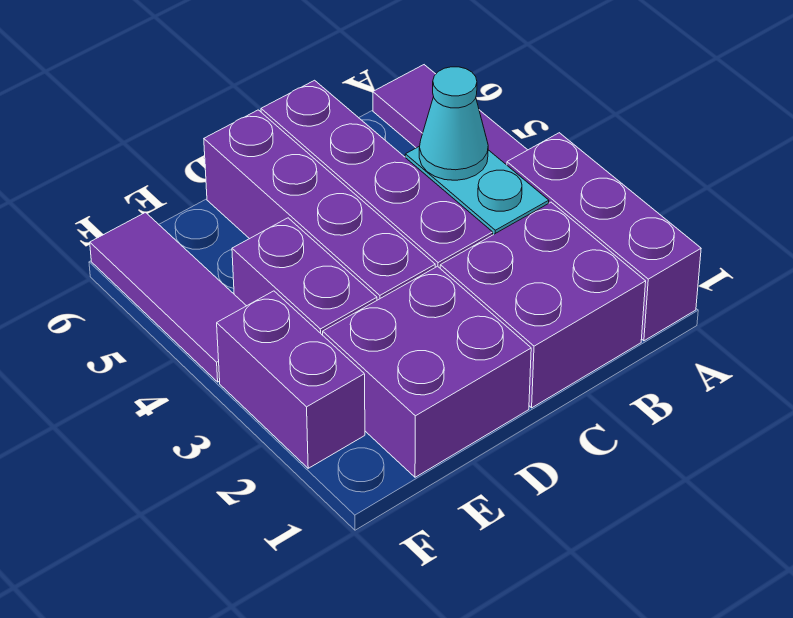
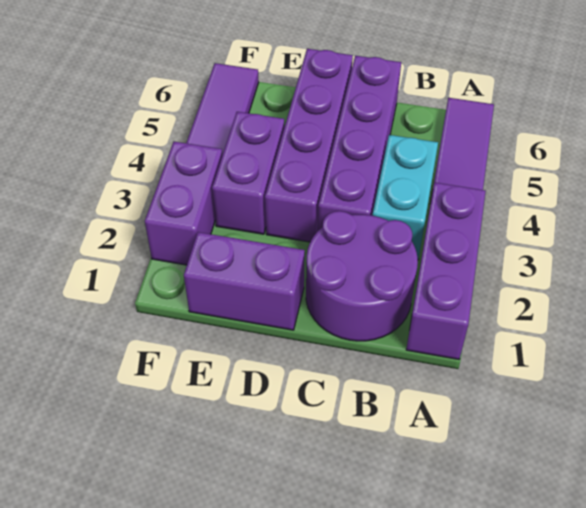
purple brick B1:C2 level 1 -> purple round brick B1:C2 level 1
cyan cone B4 level 2 -> none
purple brick D1:E2 level 1 -> purple brick D1:E1 level 1

